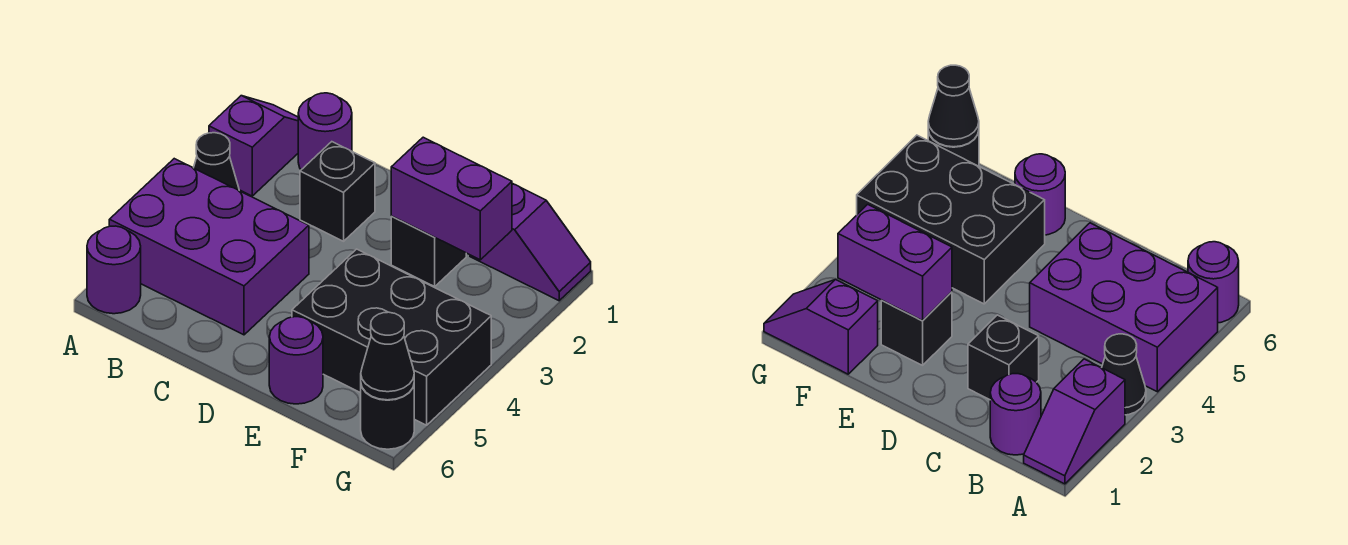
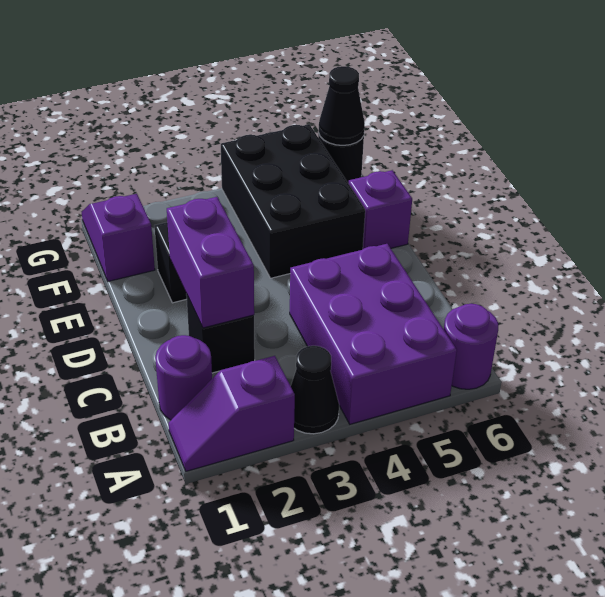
purple brick E2:F2 level 2 -> purple brick C2:D2 level 2
purple round brick E6 level 1 -> purple brick E6 level 1

